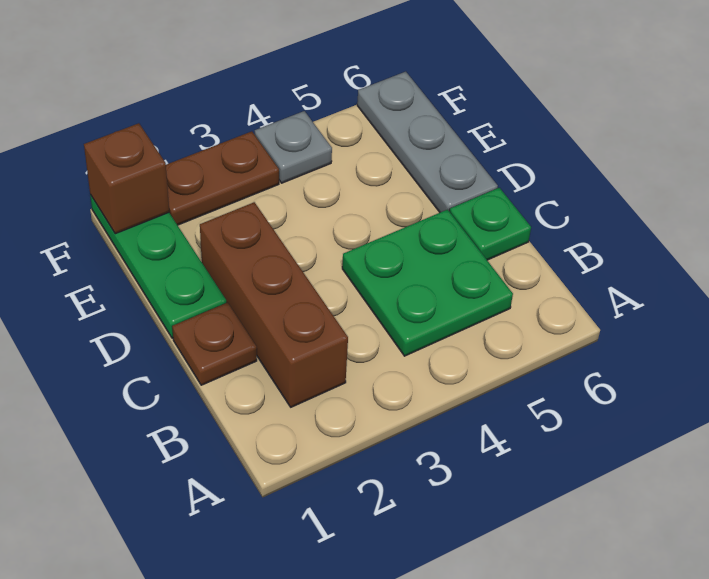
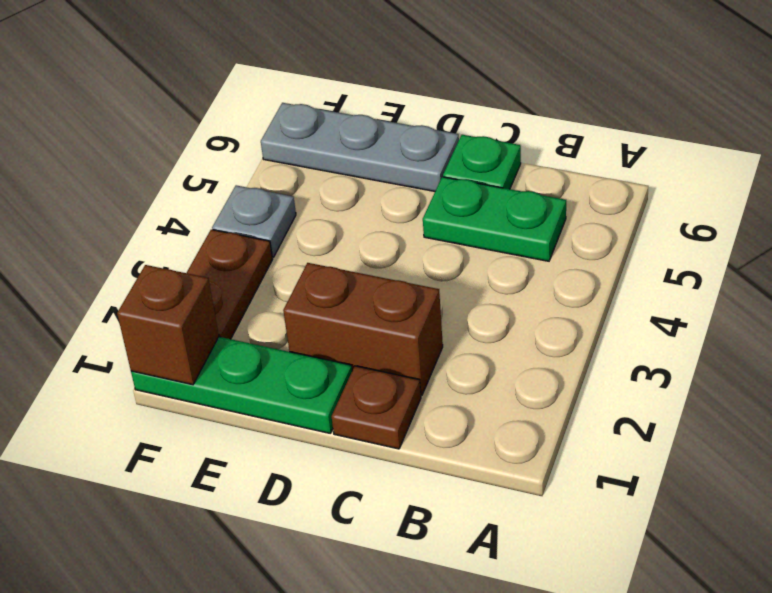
brown brick B2:D2 level 1 -> brown brick C2:D2 level 1
green plate B4:C5 level 1 -> green plate B5:C5 level 1

